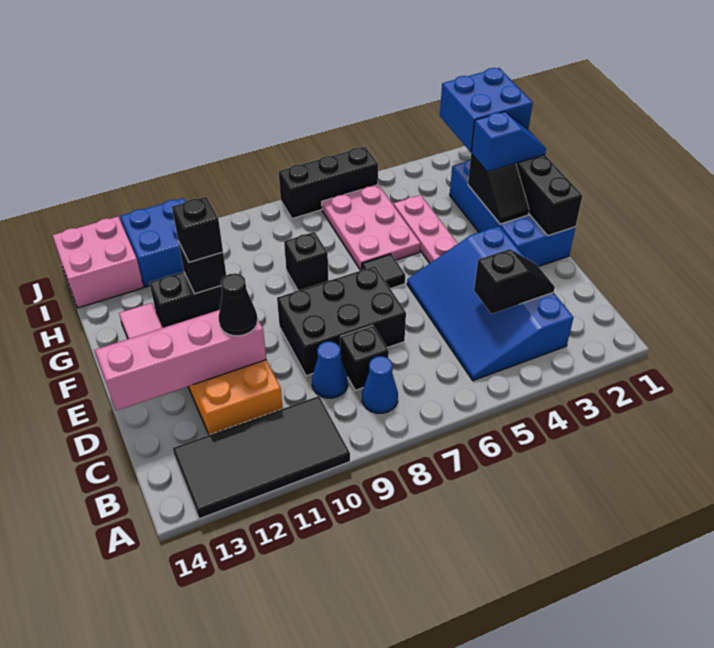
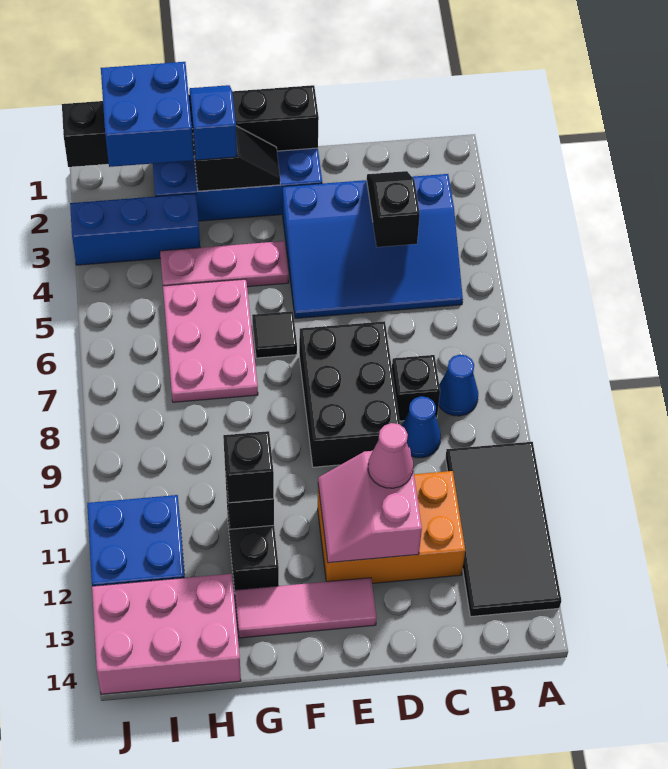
pink slope D11:E14 level 2 top D -> pink slope D11:E12 level 2 top D
black cone D11 level 3 -> pink cone D11 level 3
pink plate G5:I6 level 1 -> pink plate G5:H7 level 1
black brick G8 level 1 -> none
none -> blue brick H3:J3 level 1
pink brick I13:J14 level 1 -> pink brick H13:J14 level 1
black brick J5:J7 level 1 -> none

